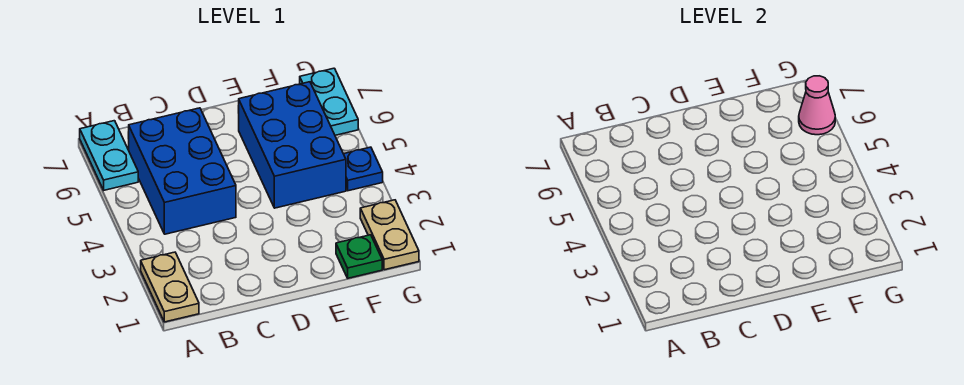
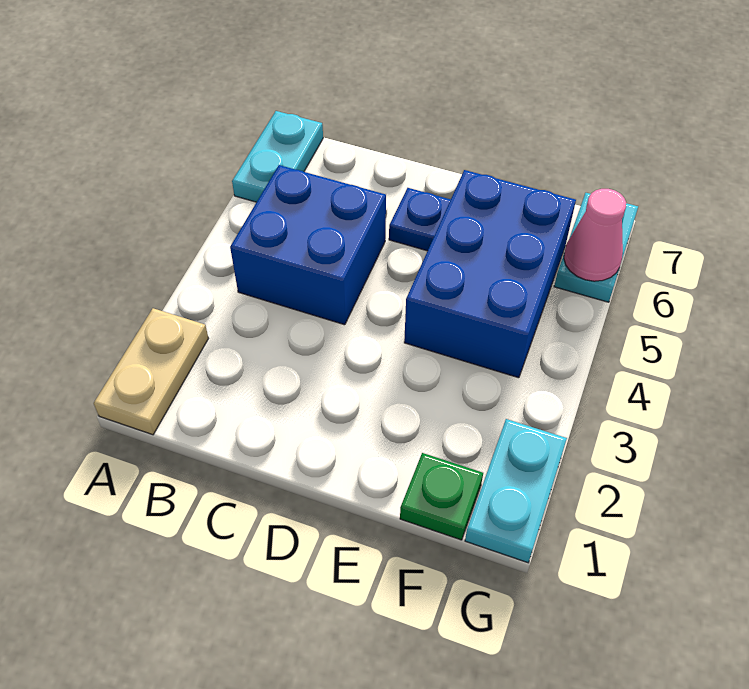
blue brick B4:C6 level 1 -> blue brick B4:C5 level 1
tan plate G1:G2 level 1 -> cyan plate G1:G2 level 1
blue plate G4 level 1 -> blue plate D6 level 1

